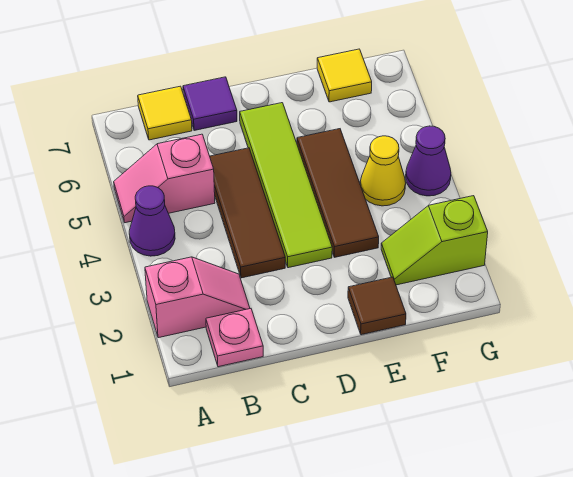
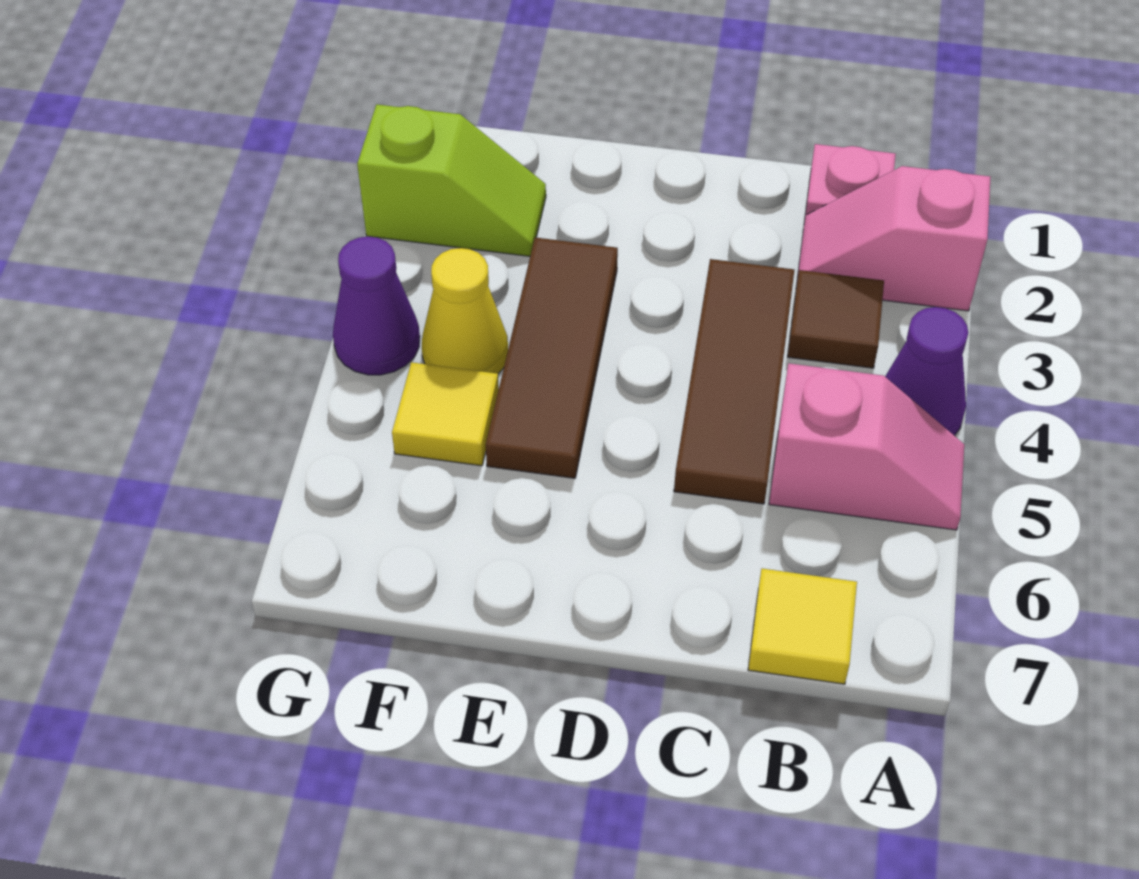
purple tile C7 level 1 -> none
lime tile D3:D6 level 1 -> none
brown tile E1 level 1 -> brown tile B3 level 1
yellow tile F7 level 1 -> yellow tile F5 level 1

